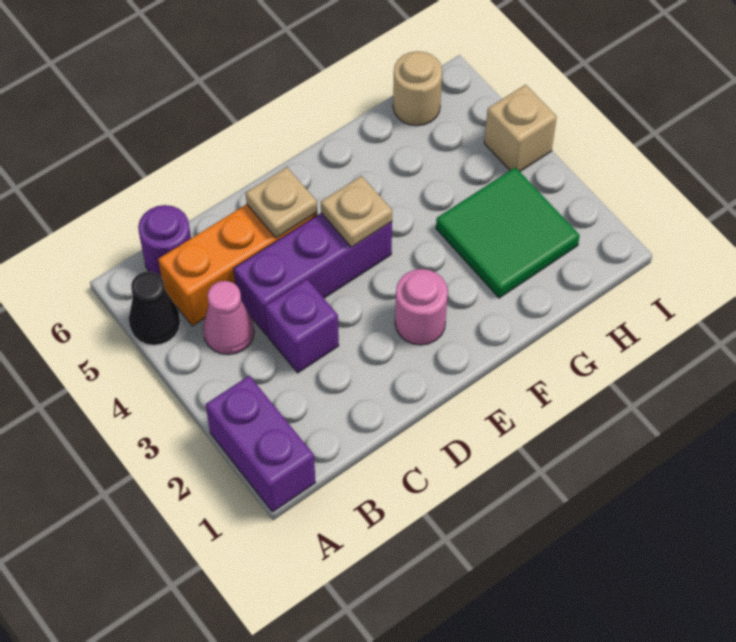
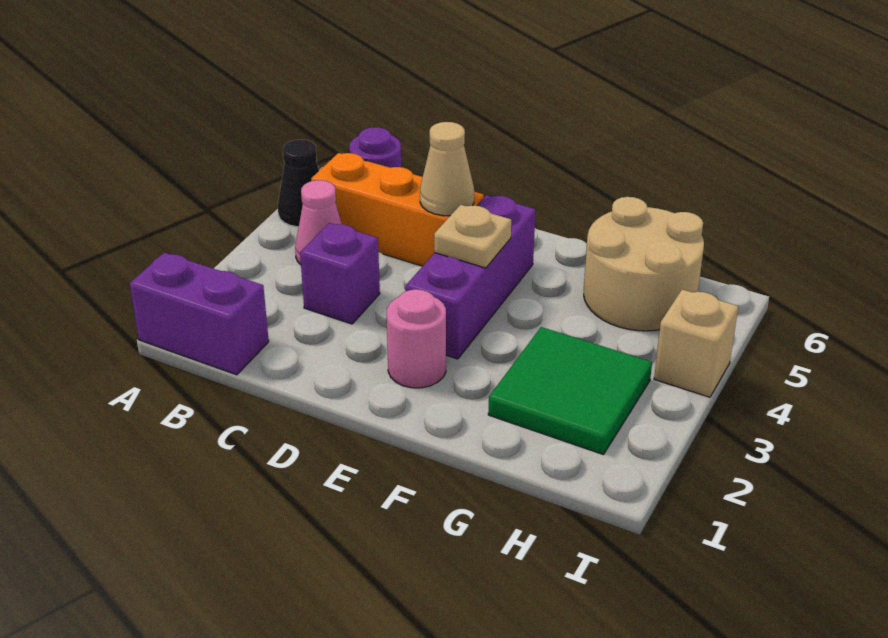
purple brick A1:A2 level 1 -> purple brick A1:B1 level 1
purple brick C4:E4 level 1 -> purple brick E3:E5 level 1
tan plate D5 level 2 -> tan cone D5 level 2
tan round brick H6 level 1 -> tan round brick G5:H6 level 1

